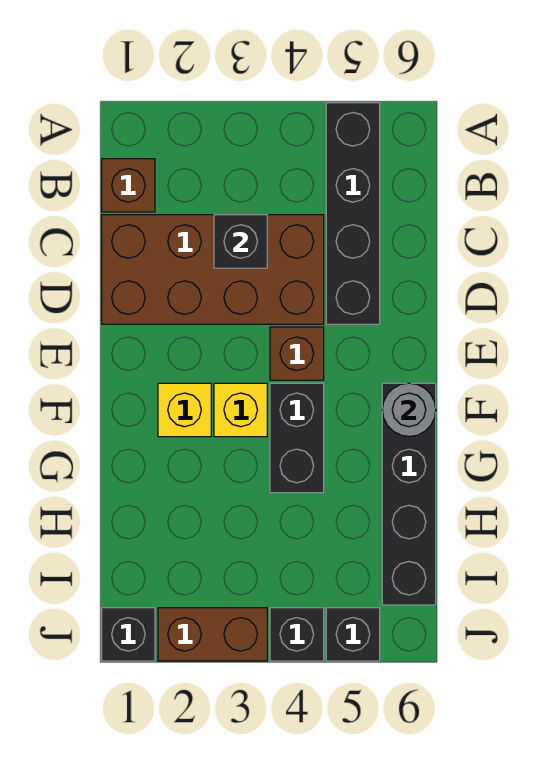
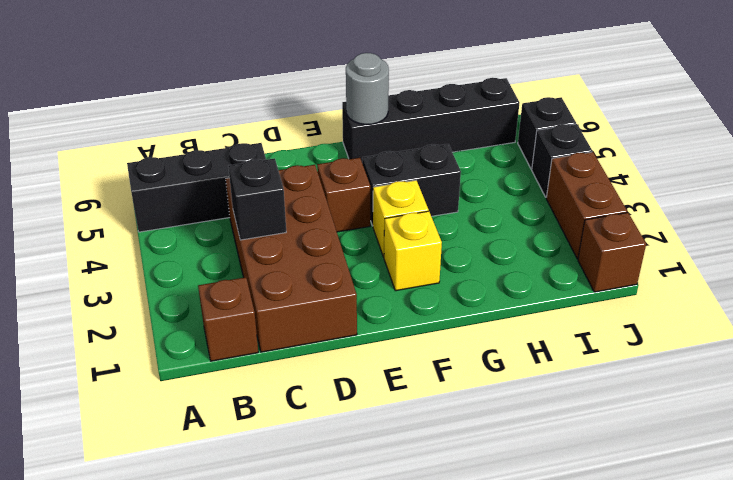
black brick A5:D5 level 1 -> black brick A5:C5 level 1
black brick J1 level 1 -> brown brick J1 level 1

